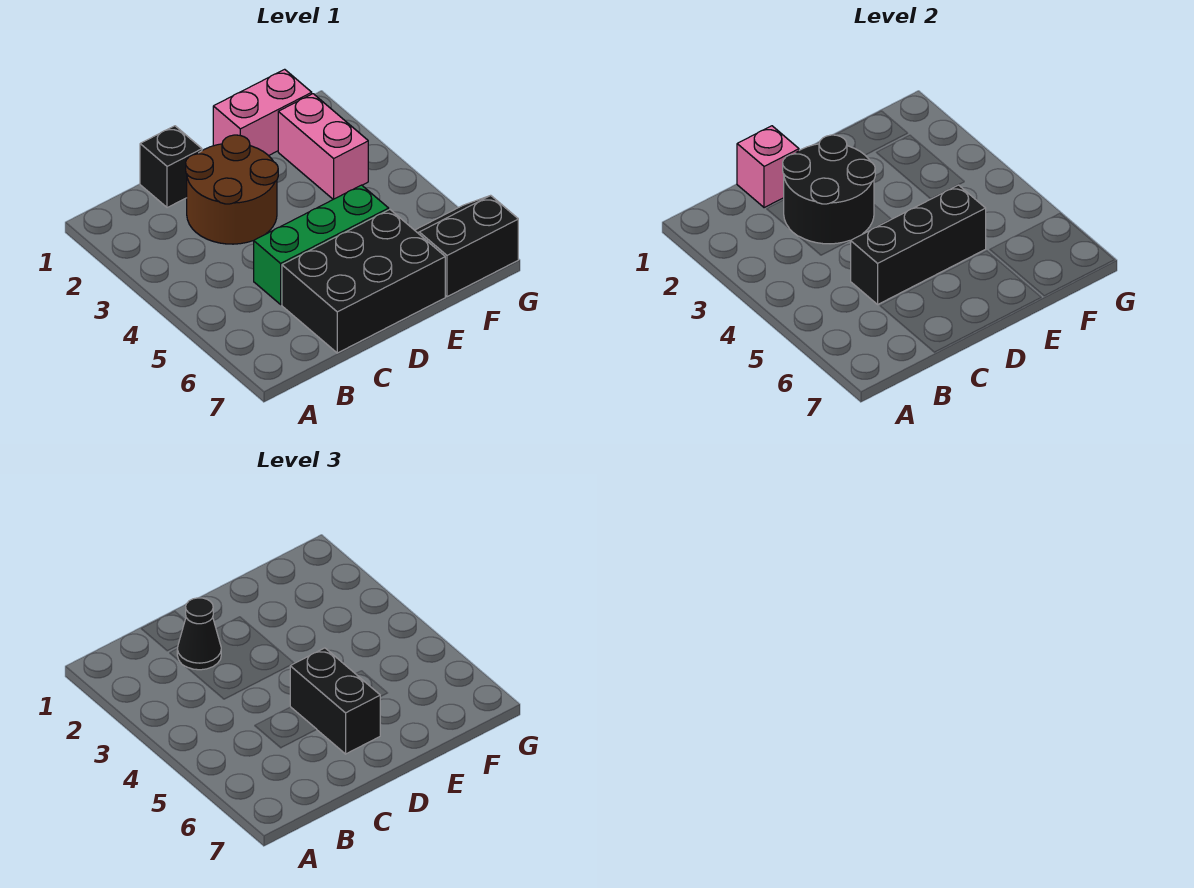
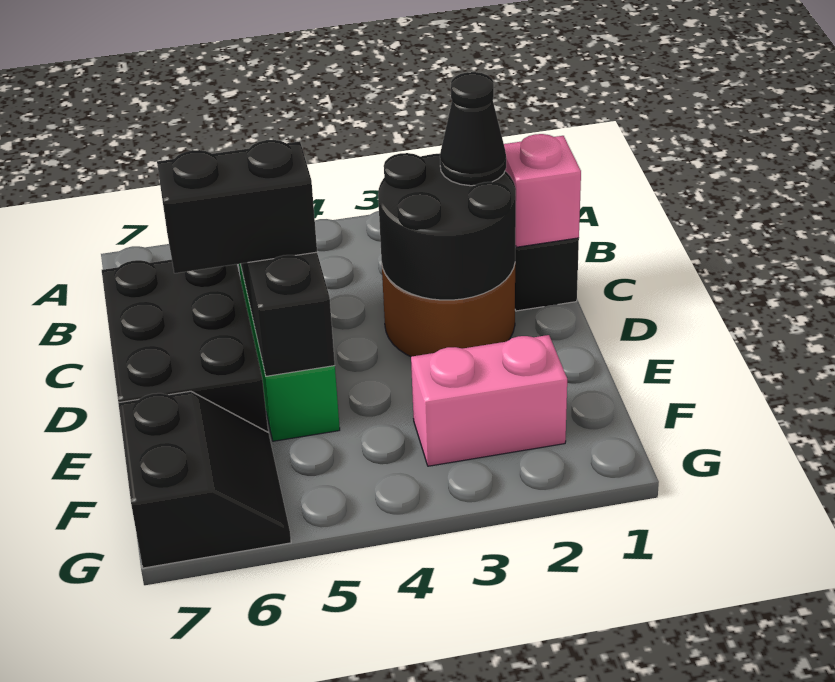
pink brick E1:F1 level 1 -> none

